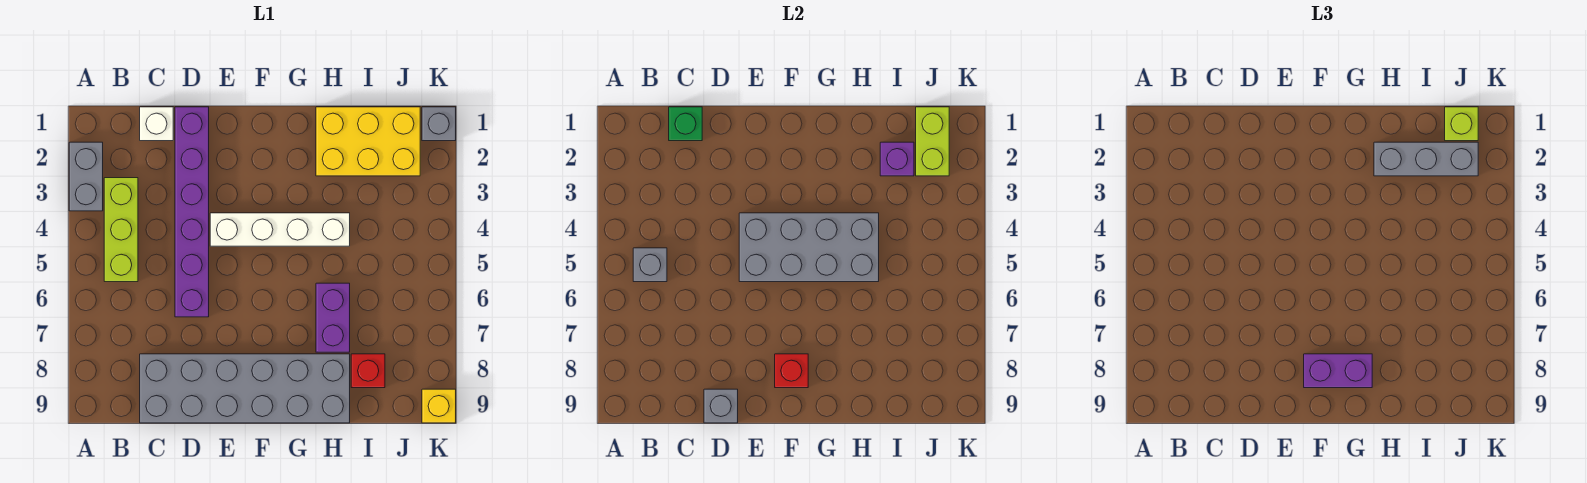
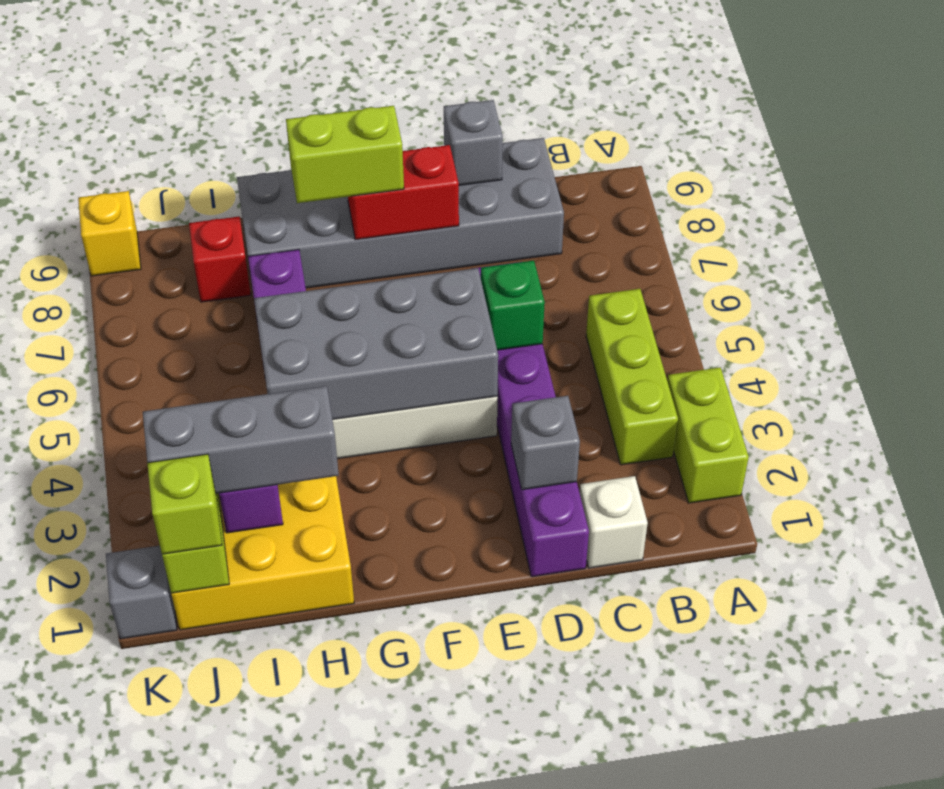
grey brick A2:A3 level 1 -> lime brick A2:A3 level 1
grey brick B5 level 2 -> grey brick D2 level 2
green brick C1 level 2 -> green brick D5 level 2
red brick F8 level 2 -> red brick E8:F8 level 2
purple brick F8:G8 level 3 -> lime brick F8:G8 level 3

